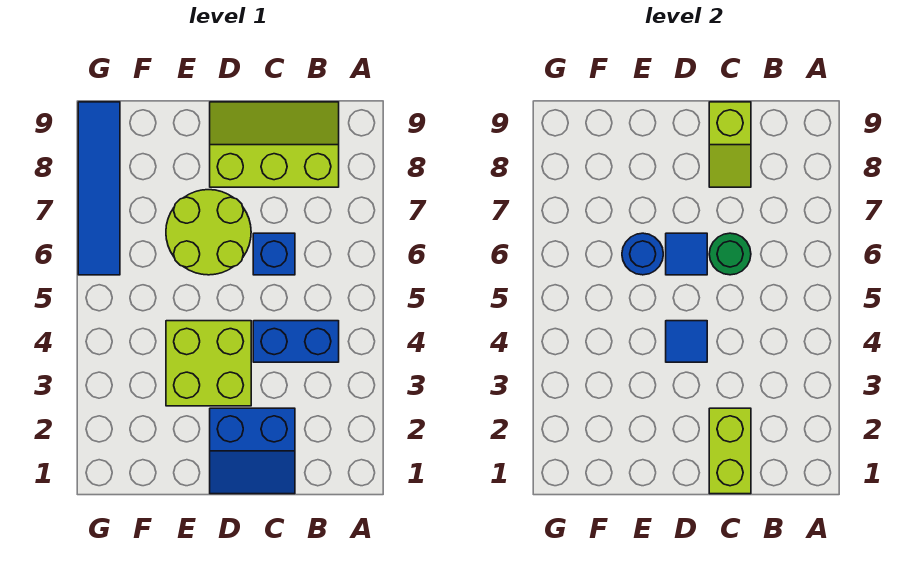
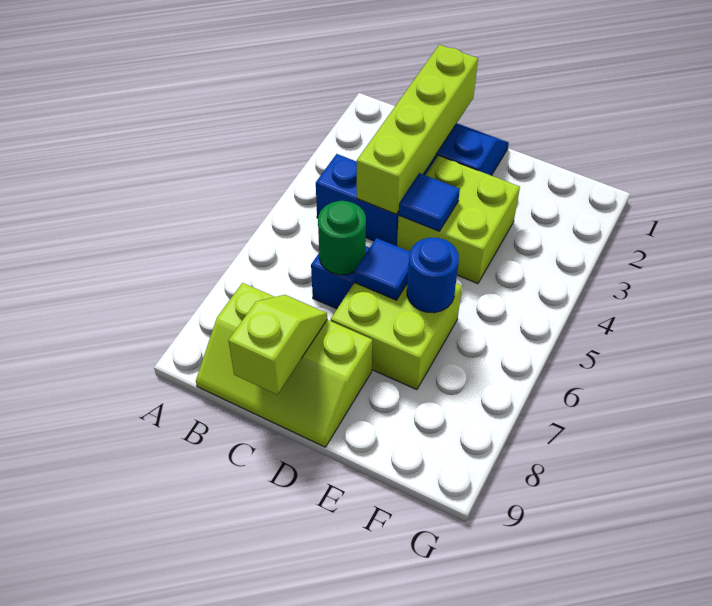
lime brick C1:C2 level 2 -> lime brick C1:C4 level 2
lime round brick D6:E7 level 1 -> lime brick D6:E7 level 1
blue tile G6:G9 level 1 -> none

